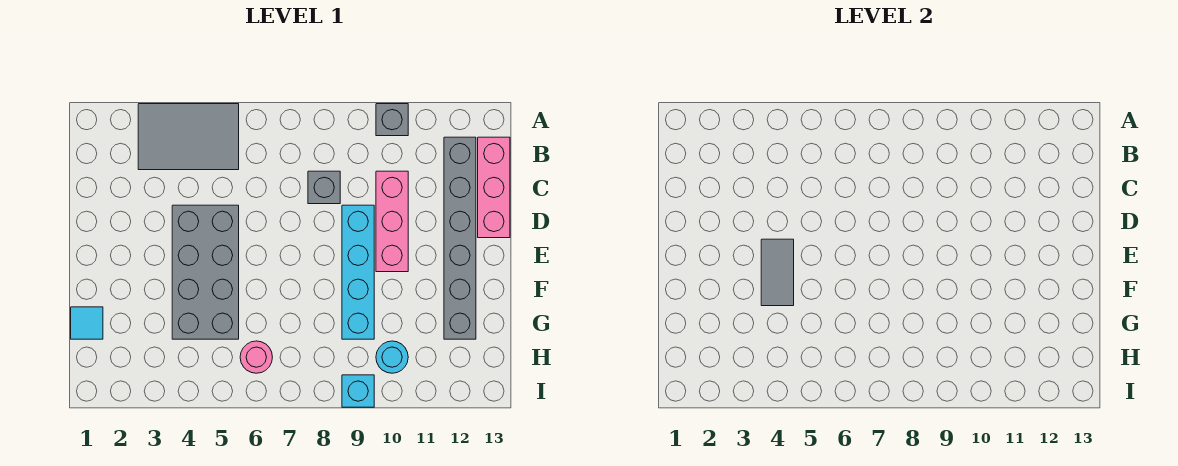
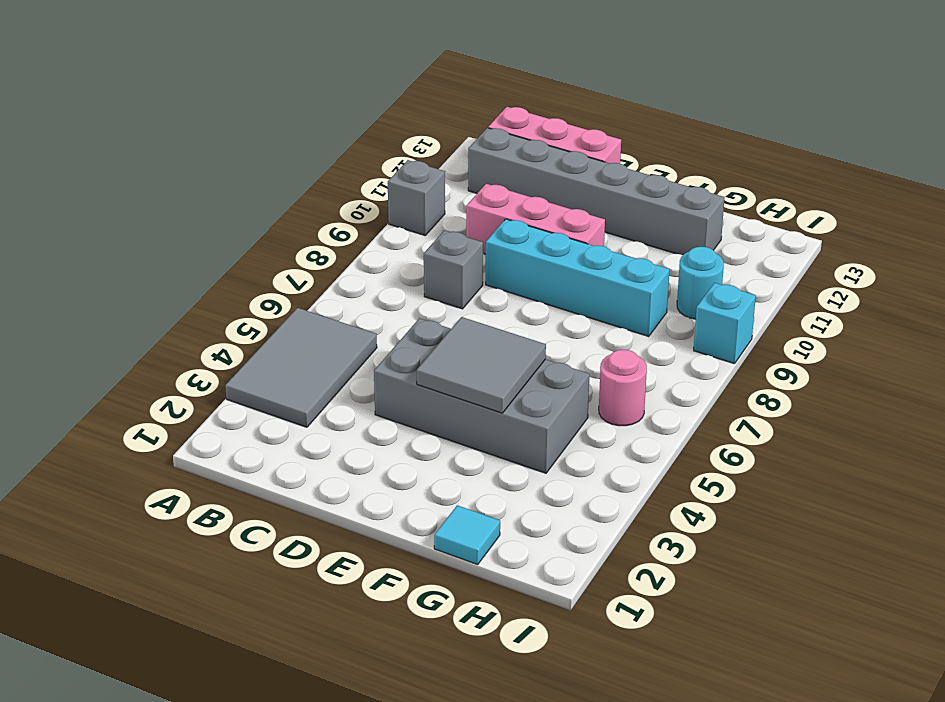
grey tile E4:F4 level 2 -> grey tile E4:F5 level 2

